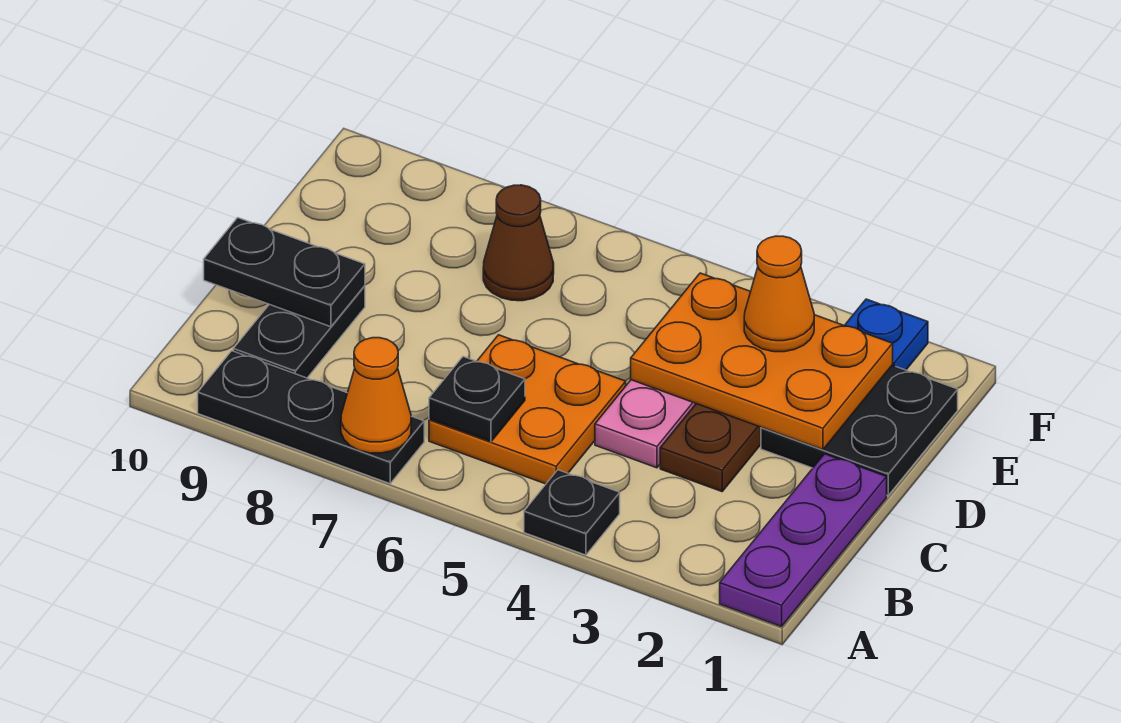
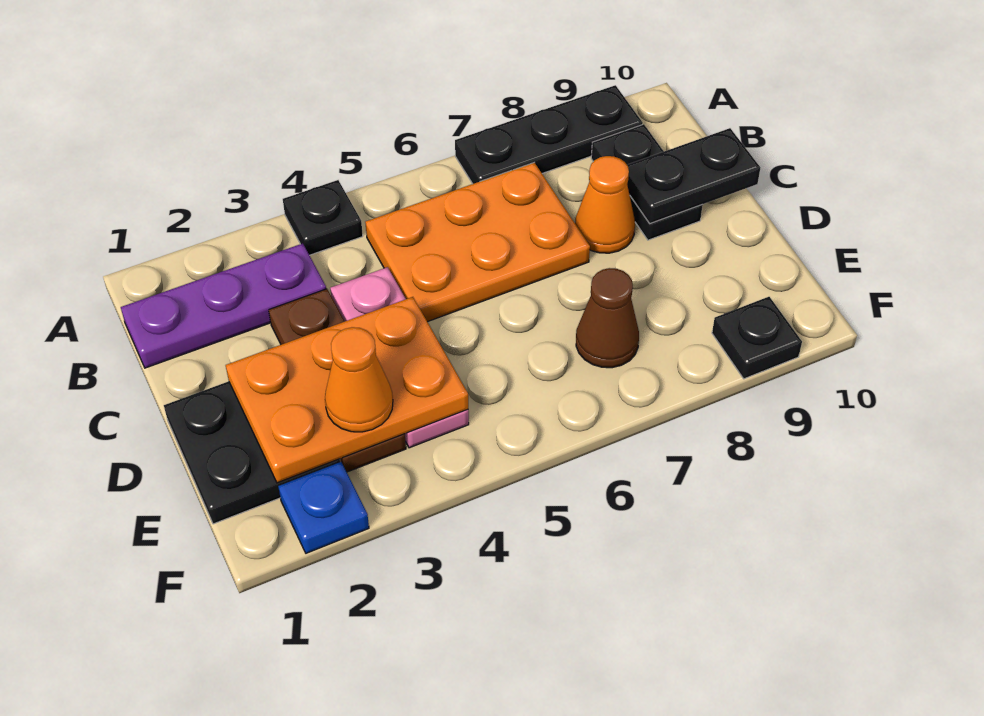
purple plate A1:C1 level 1 -> purple plate B1:B3 level 1
orange cone A7 level 2 -> orange cone C8 level 1
orange plate B5:C6 level 1 -> orange plate B5:C7 level 1
black plate B6 level 2 -> black plate F9 level 1

